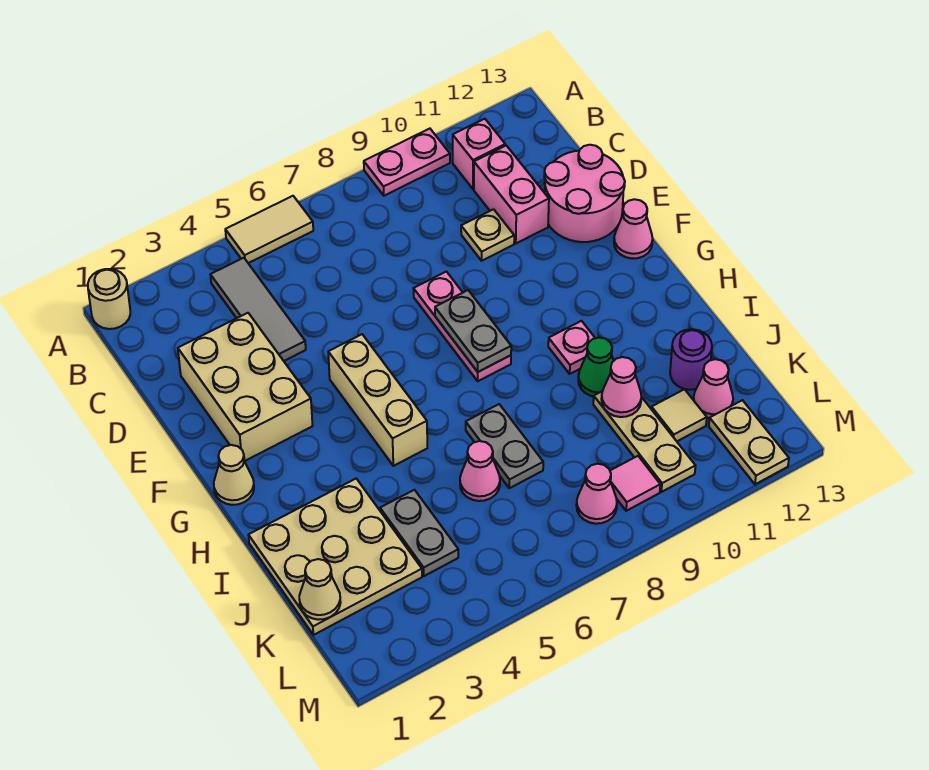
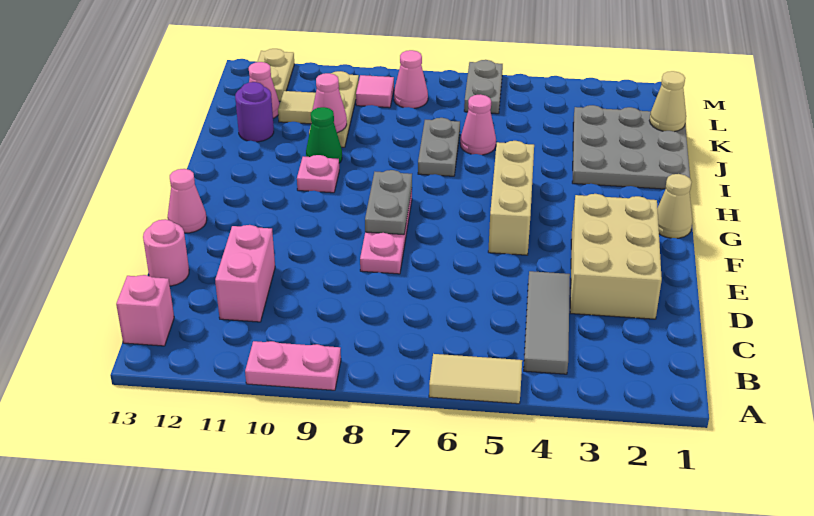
tan round brick A1 level 1 -> none
pink brick B11 level 1 -> pink brick B13 level 1
tan plate D10 level 1 -> none
pink round brick D12:E13 level 1 -> pink round brick D13 level 1
tan plate I1:K3 level 1 -> grey plate I1:K3 level 1
grey plate J4:K4 level 1 -> grey plate L6:M6 level 1

